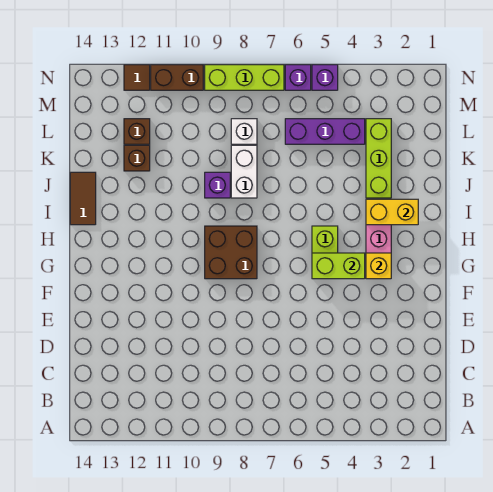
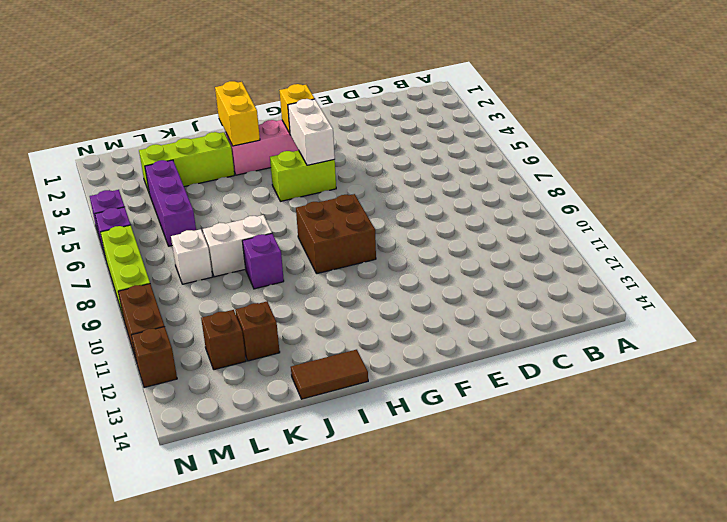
lime brick G4:G5 level 2 -> white brick G4:G5 level 2
brown tile N12 level 1 -> brown brick N12 level 1

